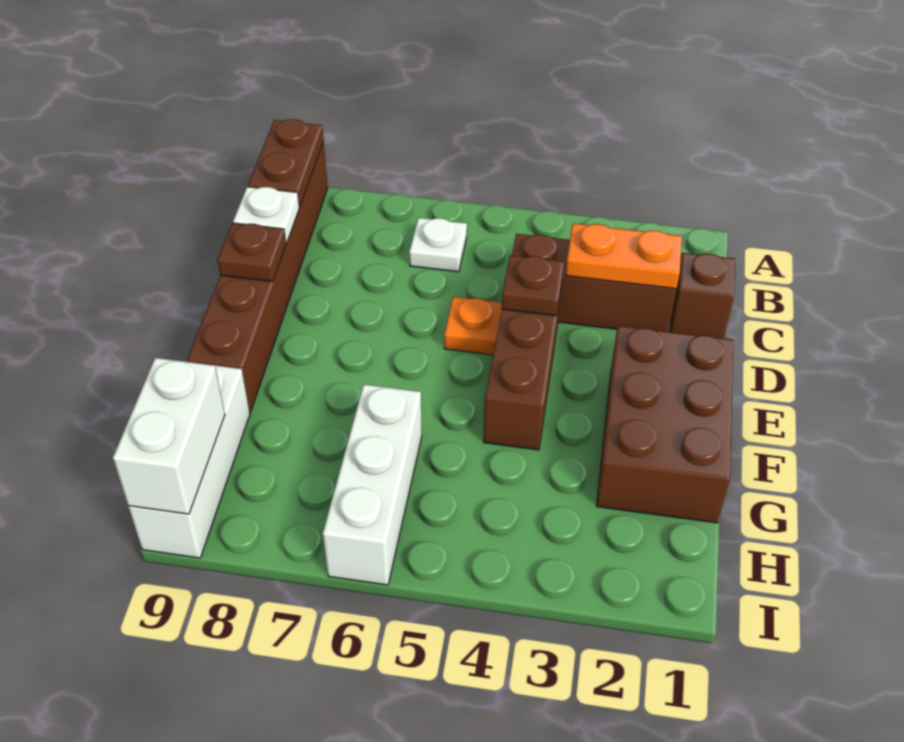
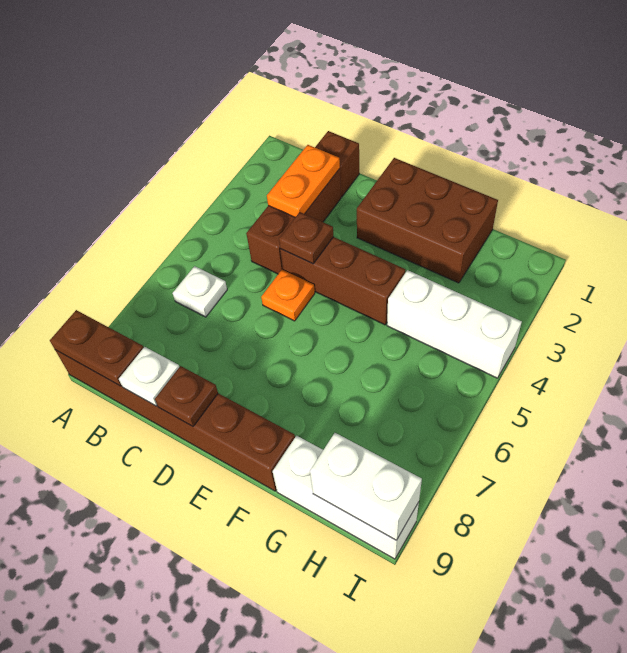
white brick G6:I6 level 1 -> white brick G4:I4 level 1

